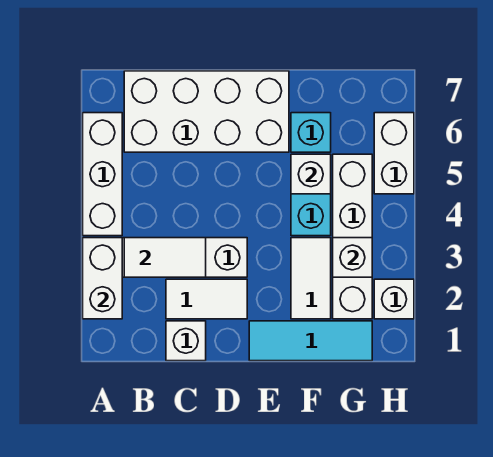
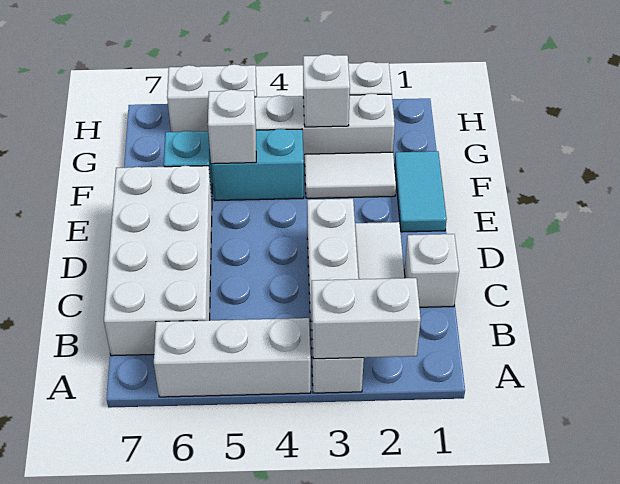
white tile B3:C3 level 2 -> none
cyan tile E1:G1 level 1 -> cyan tile E1:F1 level 1

